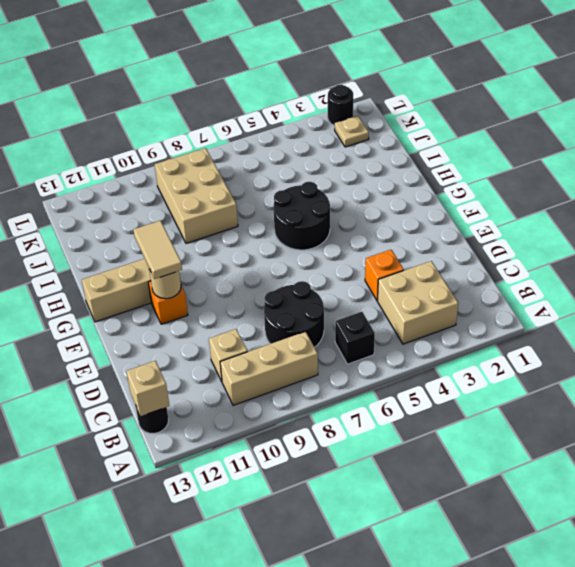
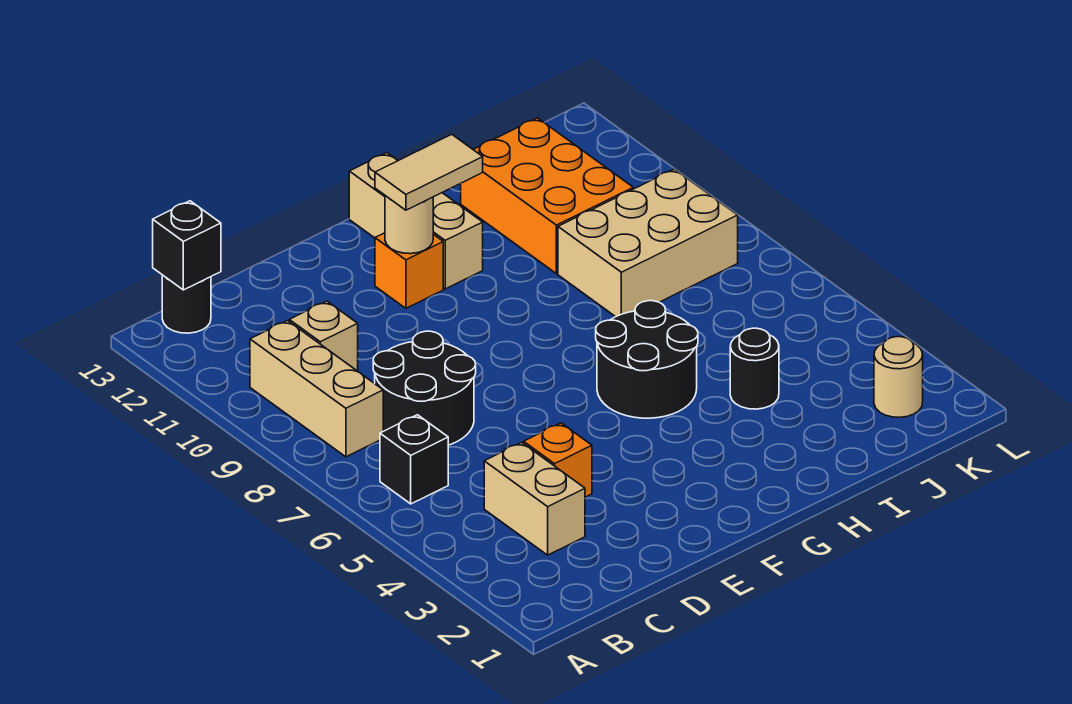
tan brick B3:C4 level 1 -> tan brick C3:C4 level 1
tan brick B13 level 2 -> black brick B13 level 2
none -> orange brick I10:J12 level 1
tan plate K2 level 1 -> tan round brick K2 level 1
black round brick L2 level 1 -> black round brick I4 level 1

